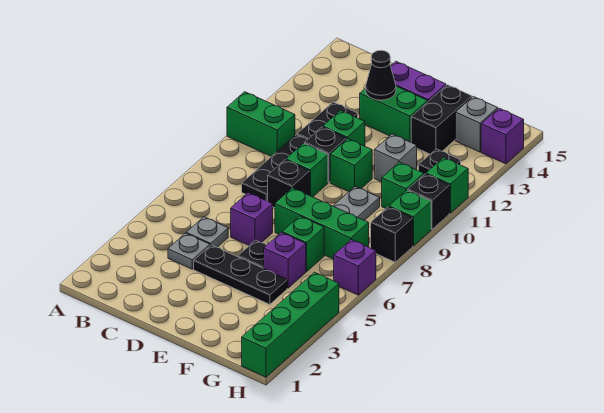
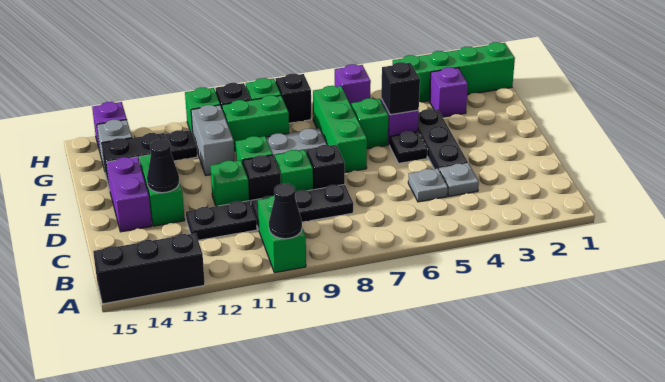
none -> black cone A10 level 2
none -> black brick A13:A15 level 1
purple brick D6 level 1 -> purple brick G3 level 1
none -> black brick F5 level 2
grey brick F11 level 1 -> grey brick F11:G11 level 1
green brick G10 level 1 -> green brick G9:G10 level 1

